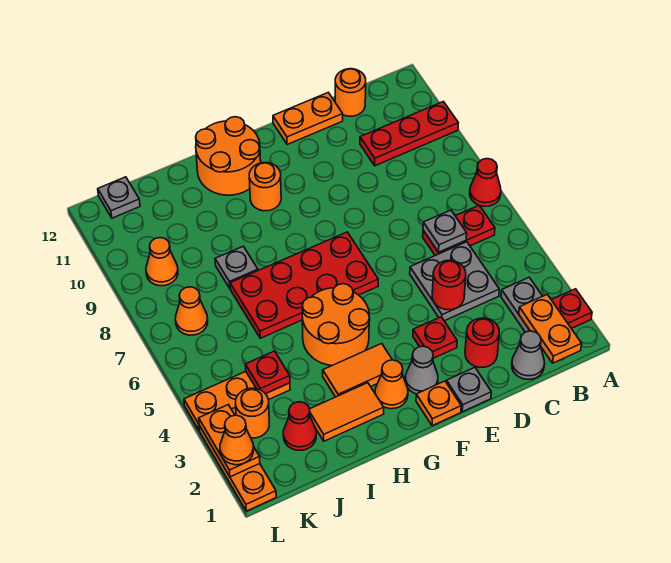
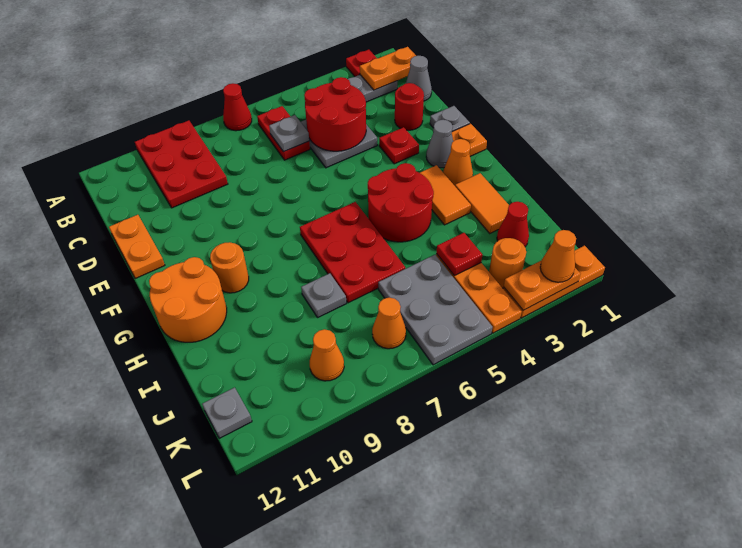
red plate A10:C10 level 1 -> red plate A9:C10 level 1
orange round brick C12 level 1 -> none
red round brick D4 level 2 -> red round brick C4:D5 level 2
red plate F6:I7 level 1 -> red plate G6:I7 level 1
orange round brick G4:H5 level 1 -> red round brick G4:H5 level 1
none -> grey plate J5:L6 level 1

